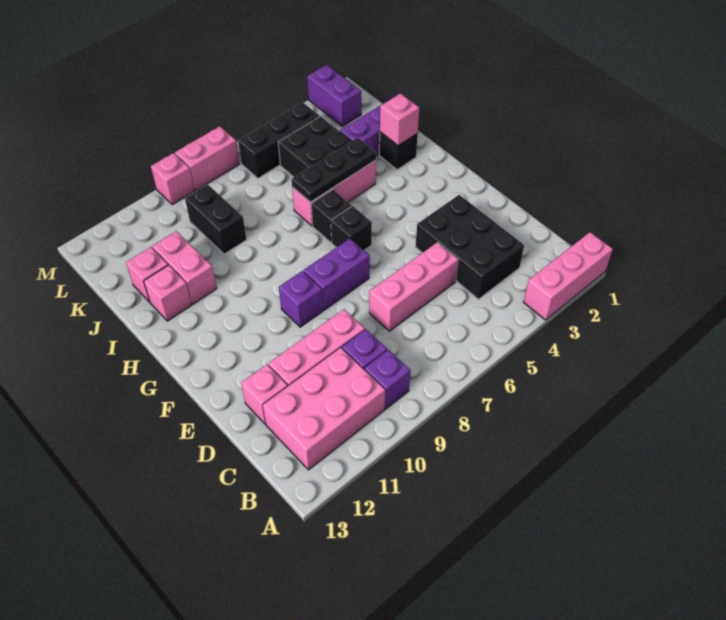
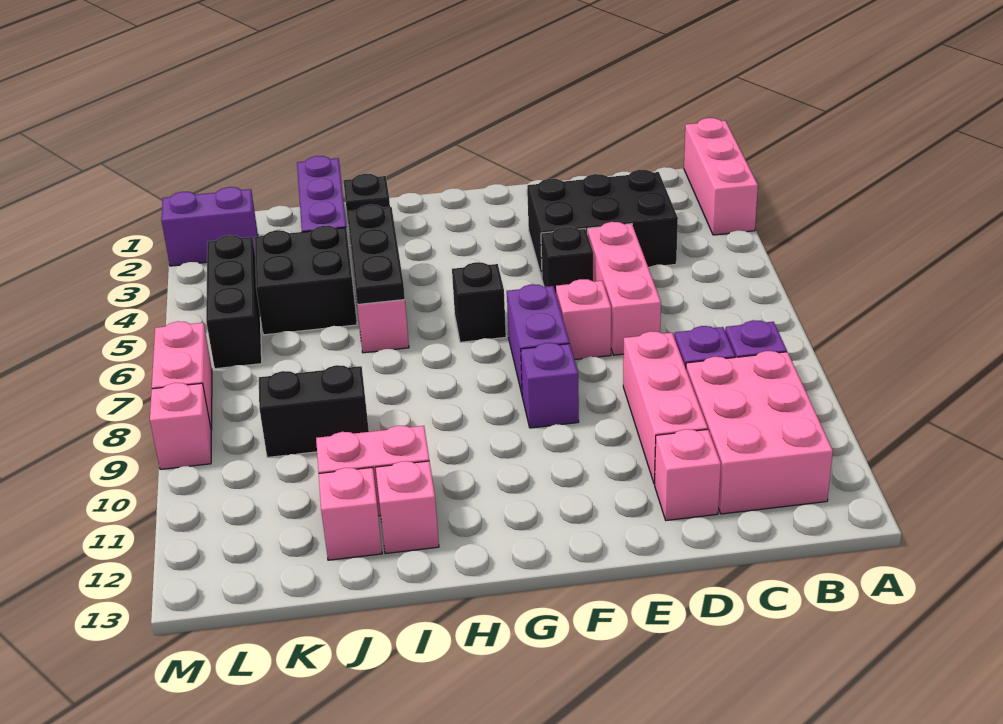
black brick H6 level 1 -> black brick E5 level 1
pink brick I2 level 2 -> pink brick E7 level 1

